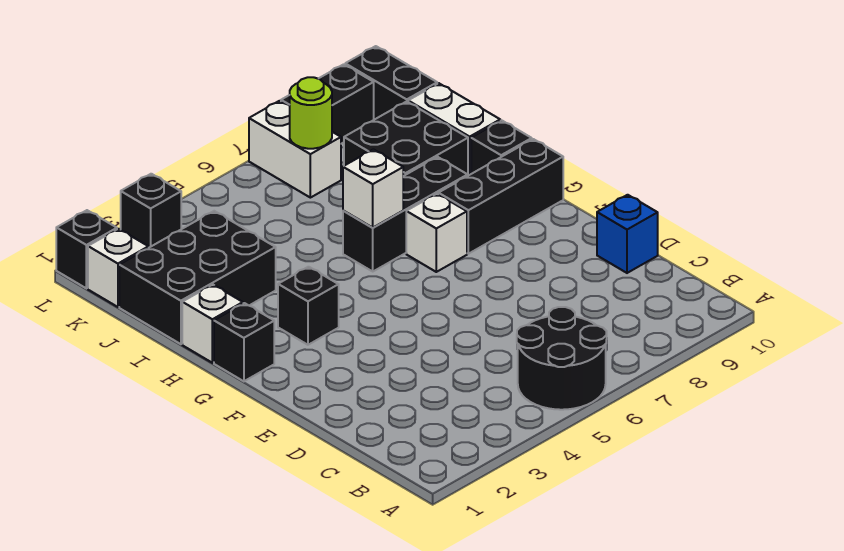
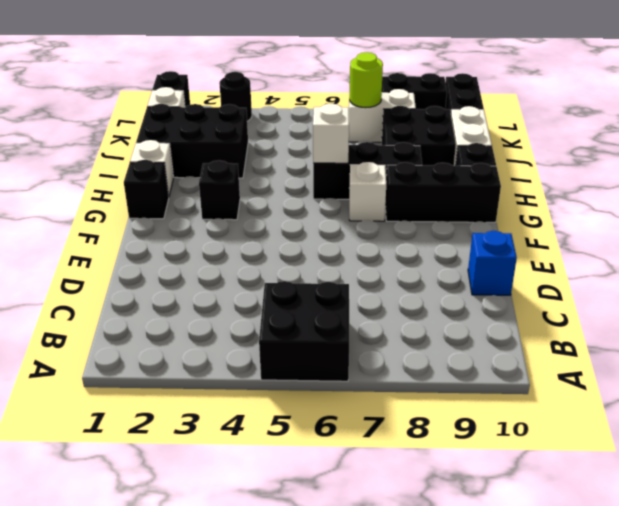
black round brick A5:B6 level 1 -> black brick A5:B6 level 1
white brick K7:L7 level 1 -> white brick K7:K8 level 1
black brick L3 level 1 -> black round brick L3 level 1

